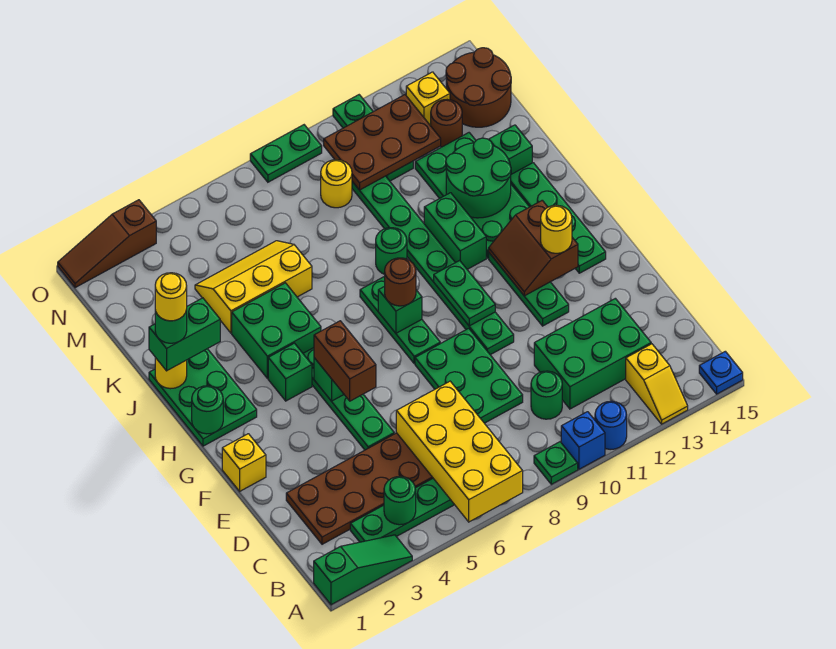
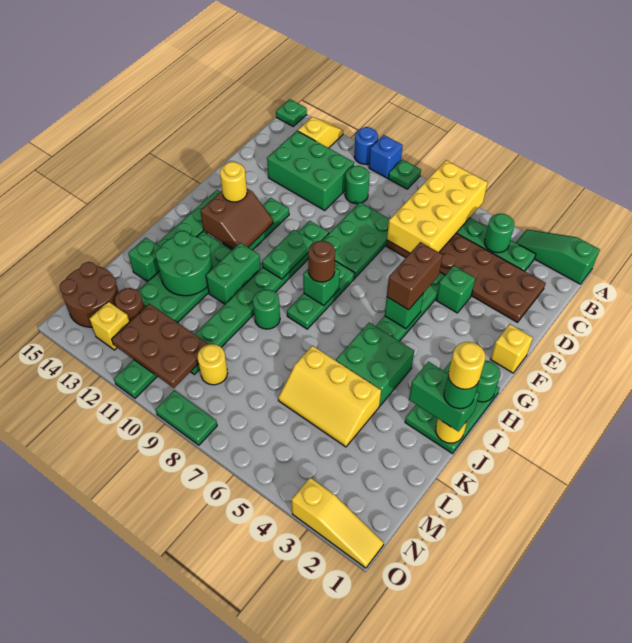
blue plate A15 level 1 -> green plate A15 level 1
green brick H4 level 1 -> green brick E4 level 1
brown slope O1:O3 level 1 top 3 -> yellow slope O1:O3 level 1 top 3

